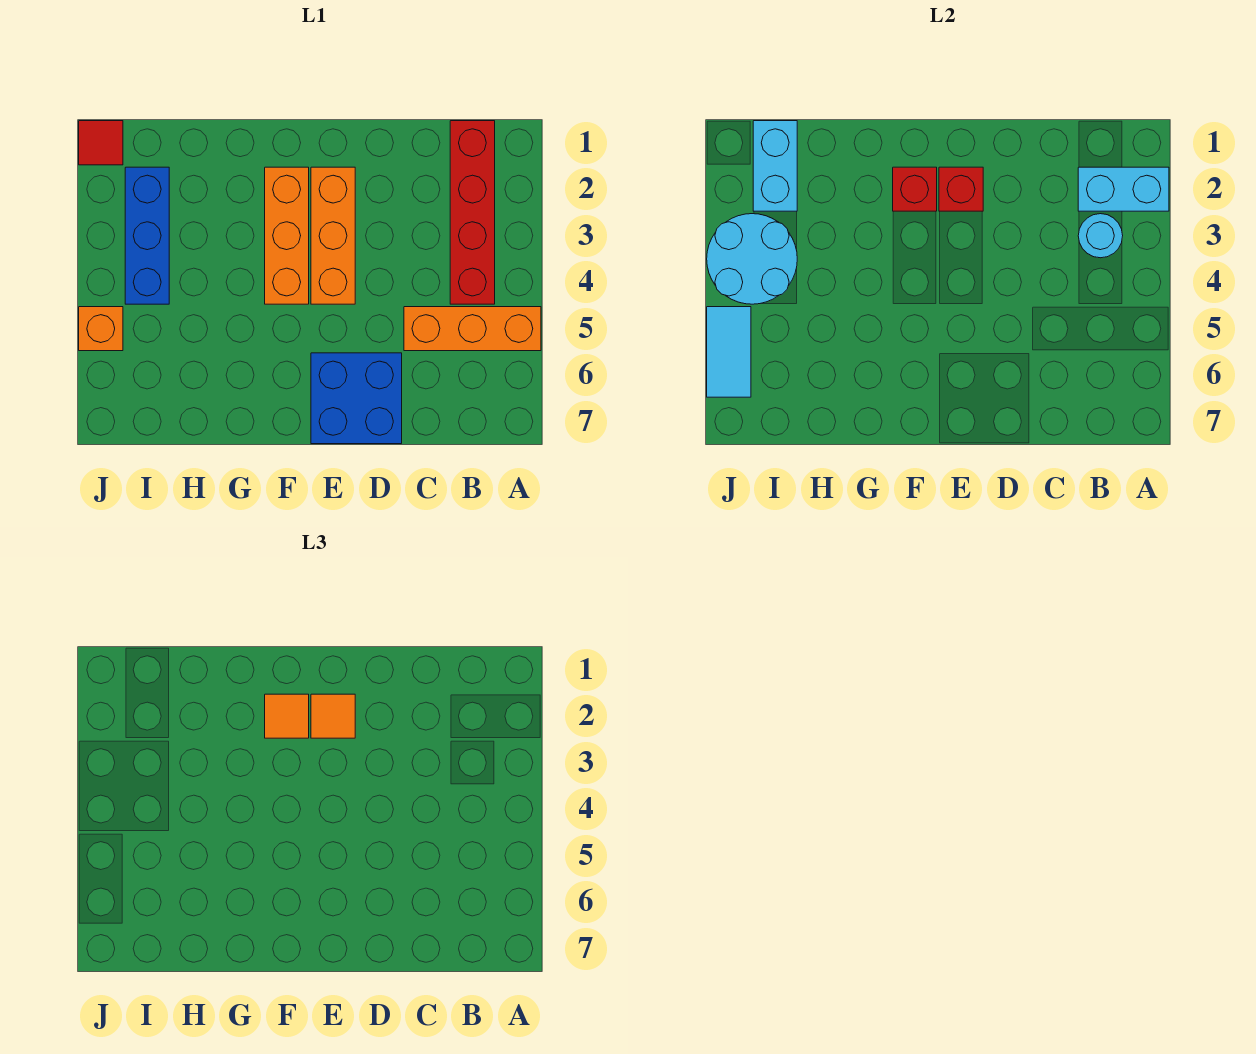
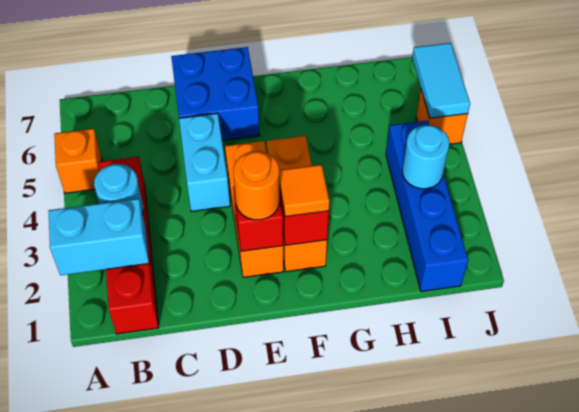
orange brick A5:C5 level 1 -> orange brick A5 level 1
orange tile E2 level 3 -> orange round brick E2 level 3
cyan brick I1:I2 level 2 -> cyan brick D4:D5 level 1
blue brick I2:I4 level 1 -> blue brick I1:I4 level 1
cyan round brick I3:J4 level 2 -> cyan round brick I3 level 2
red tile J1 level 1 -> none

